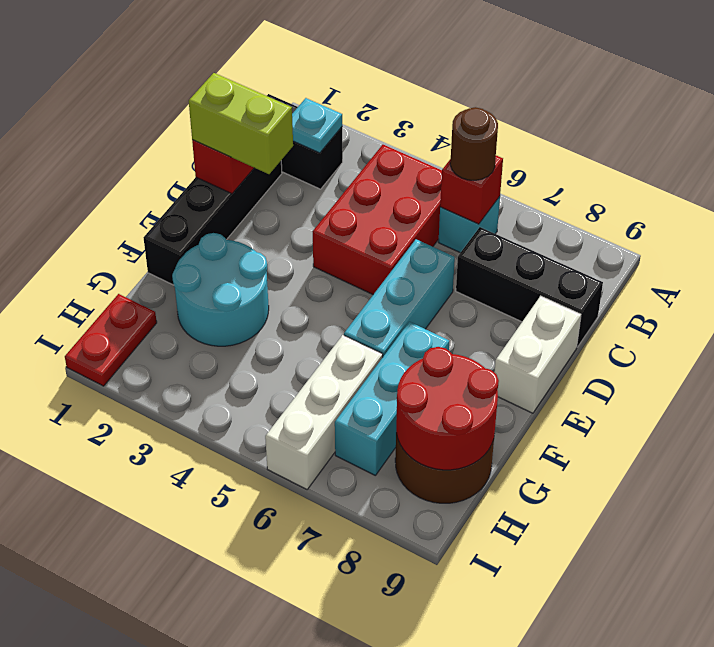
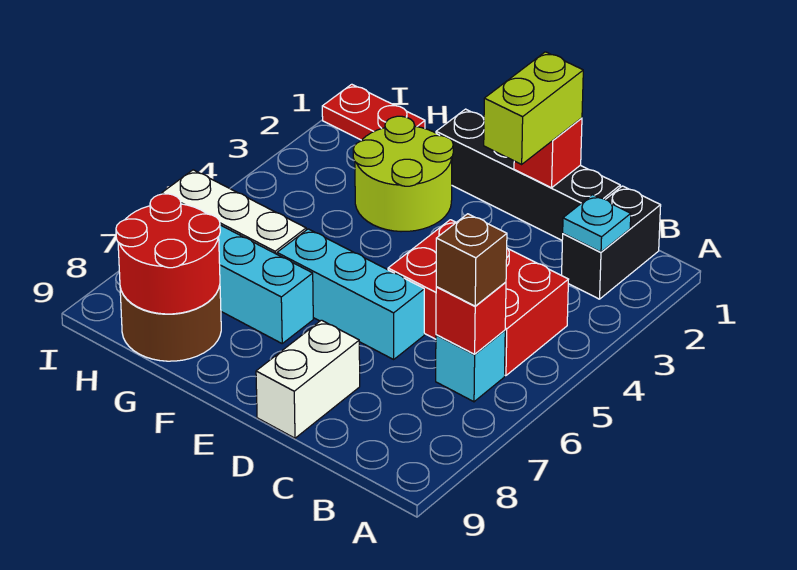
brown round brick B6 level 3 -> brown brick B6 level 3
black brick C7:C9 level 1 -> none
white brick D9:E9 level 1 -> white brick D8:D9 level 1
cyan round brick F2:G3 level 1 -> lime round brick F2:G3 level 1

